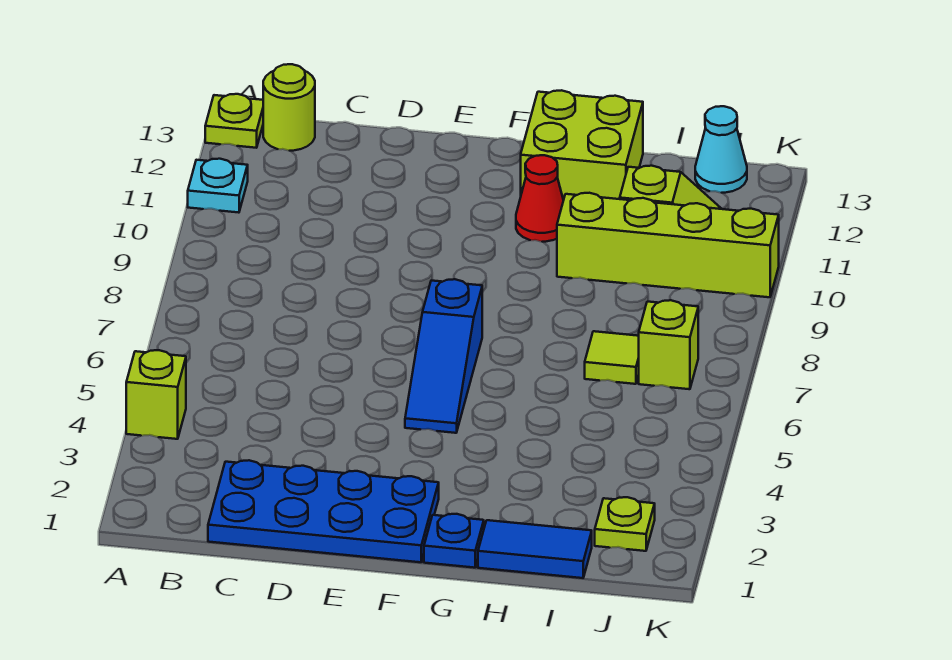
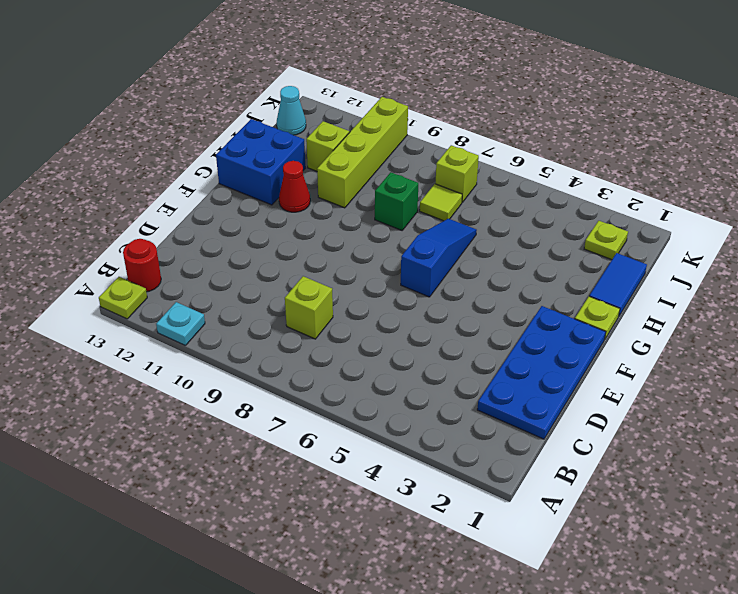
lime brick A4 level 1 -> lime brick C8 level 1
lime round brick B13 level 1 -> red round brick B13 level 1
blue slope F5:F7 level 1 top 7 -> blue slope F6:H6 level 1 top F
blue plate G1 level 1 -> lime plate G1 level 1
lime brick G12:H13 level 1 -> blue brick G12:H13 level 1
none -> green brick H8 level 1

